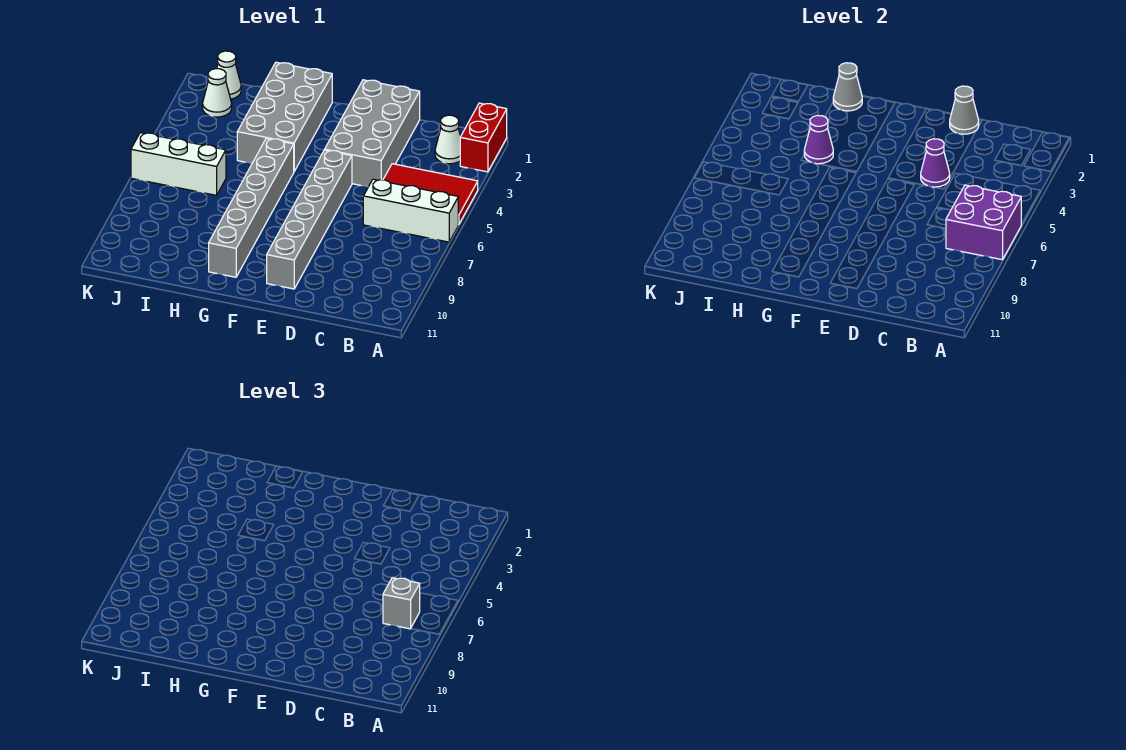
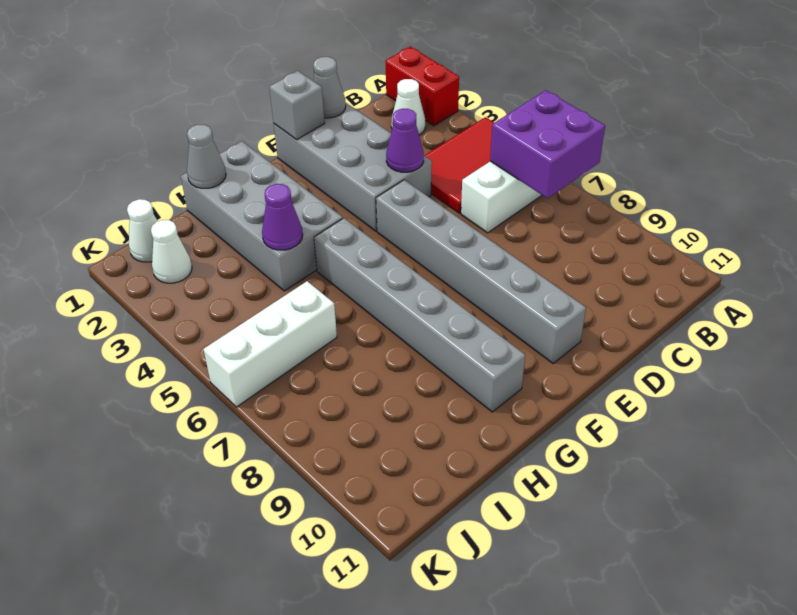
grey brick B7 level 3 -> grey brick E1 level 2

